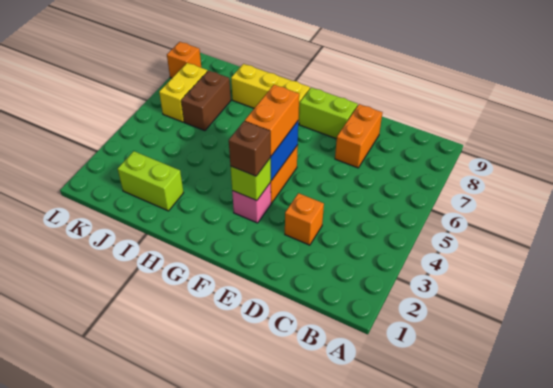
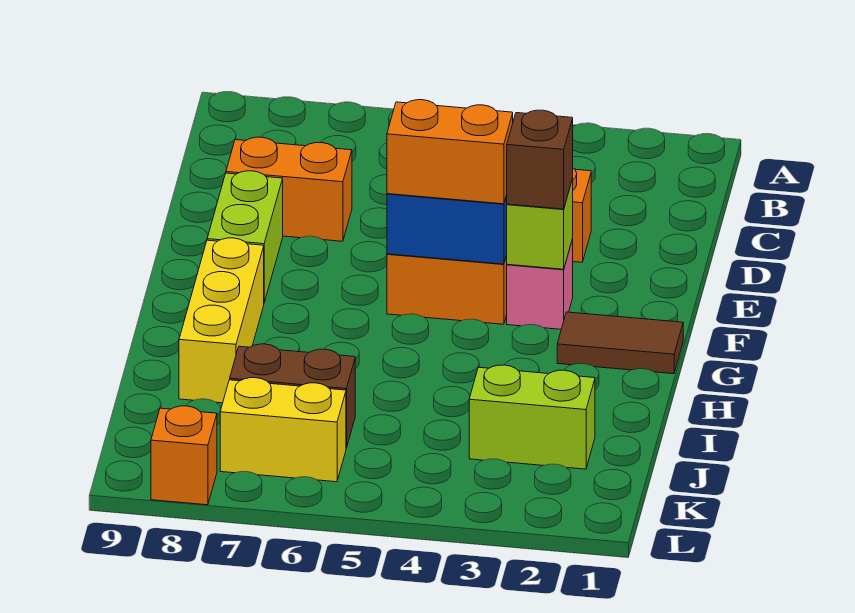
none -> brown tile G1:G2 level 1
lime brick I2:J2 level 1 -> lime brick J2:J3 level 1

